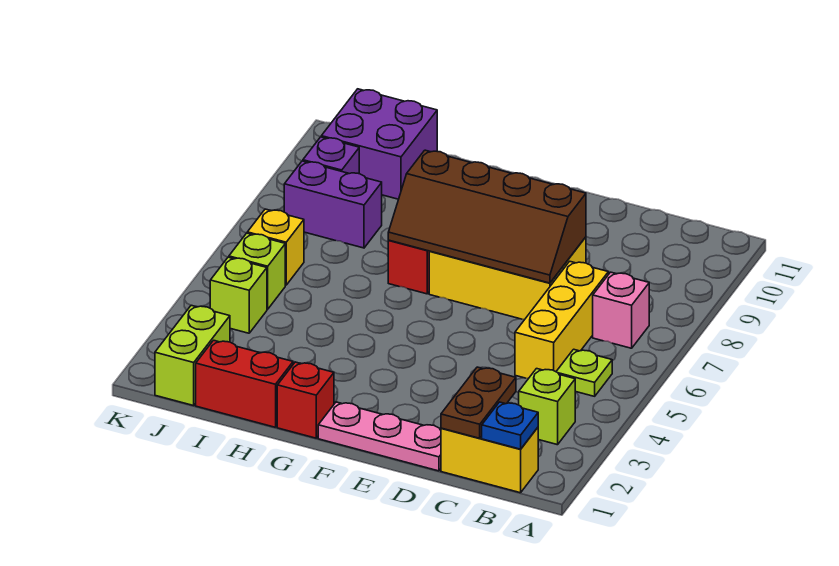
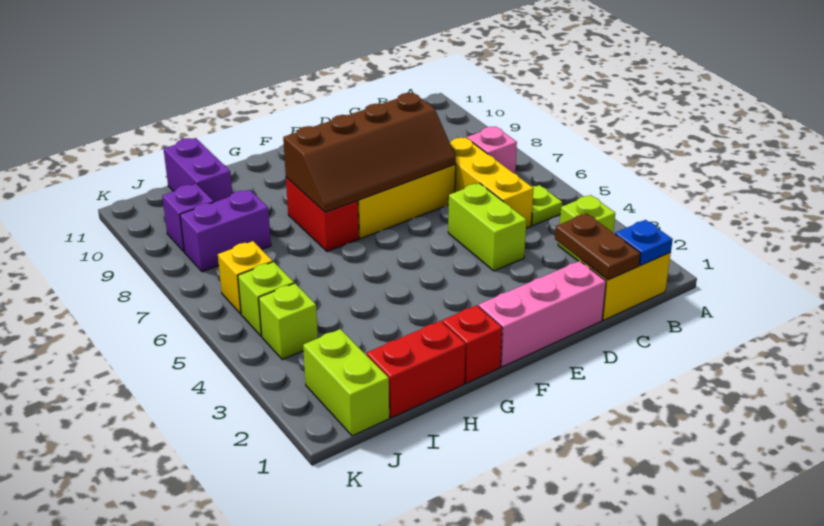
pink plate D1:F1 level 1 -> pink brick D1:F1 level 1
none -> lime brick D4:D5 level 1
purple brick I10:J11 level 1 -> purple brick I10:I11 level 1

